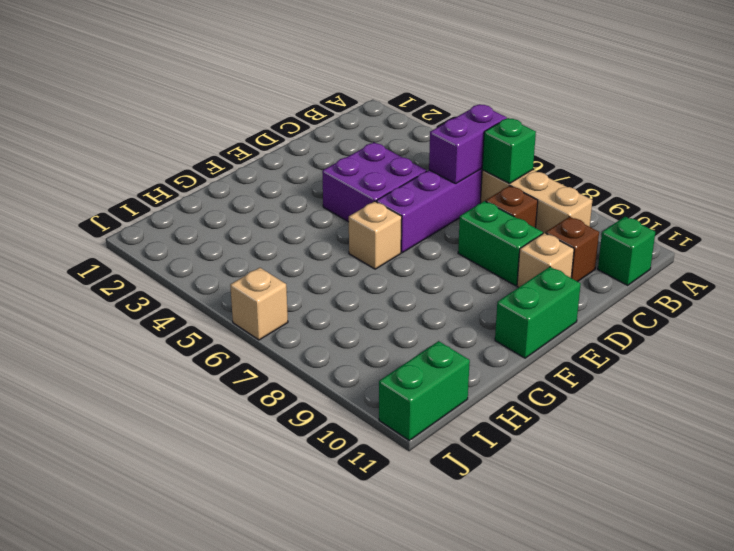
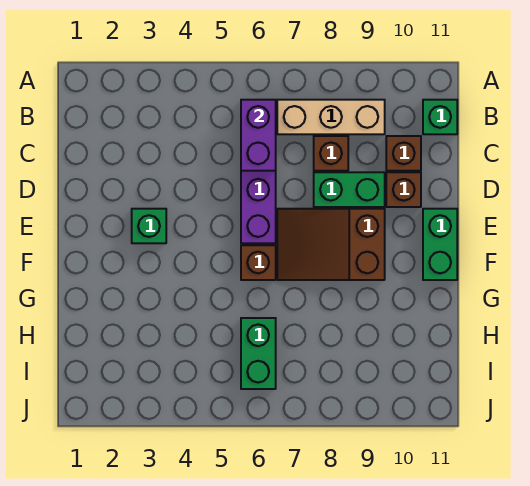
green brick B7 level 2 -> green brick E3 level 1
purple brick D4:E5 level 1 -> none
tan brick D10 level 1 -> brown brick D10 level 1
none -> brown slope E7:F9 level 1 top 9
tan brick F6 level 1 -> brown brick F6 level 1
green brick I11:J11 level 1 -> green brick H6:I6 level 1
tan brick J6 level 1 -> none

